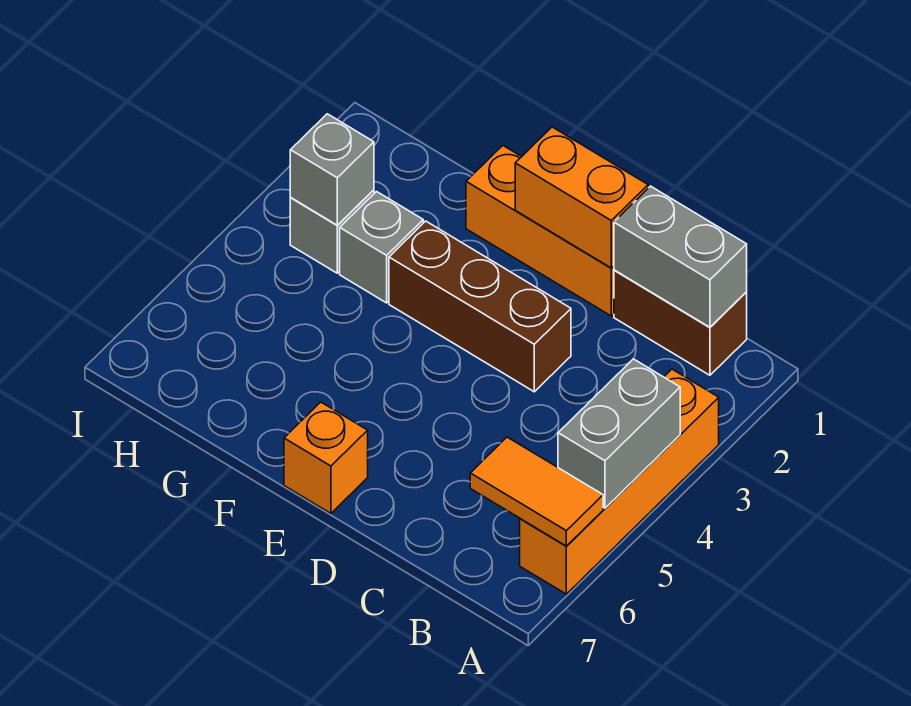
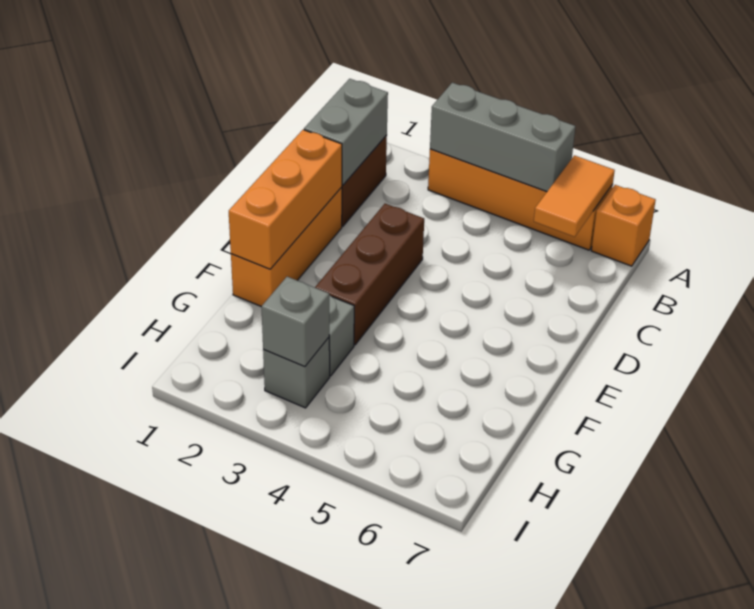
grey brick A4:A5 level 2 -> grey brick A3:A5 level 2
orange brick D1:E1 level 2 -> orange brick D1:F1 level 2
orange brick E7 level 1 -> orange brick A7 level 1

